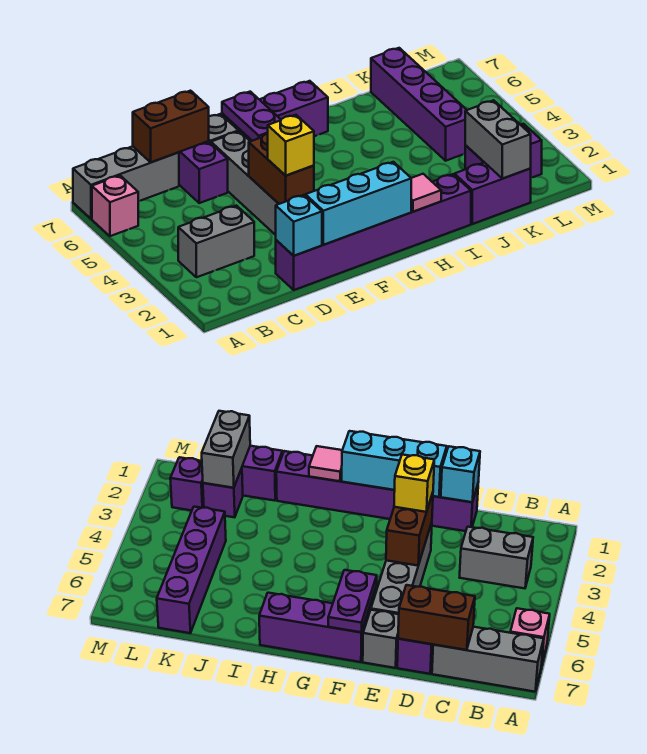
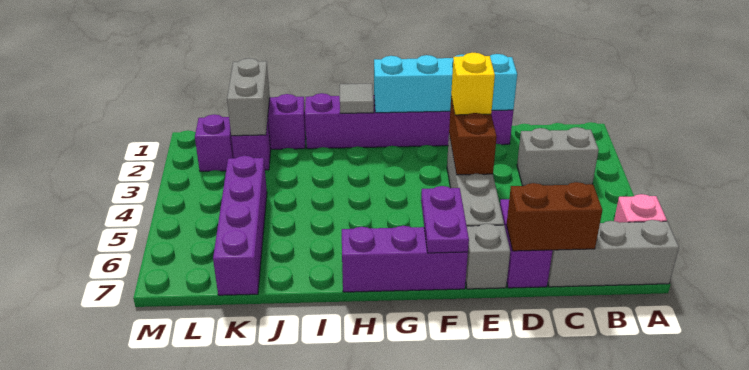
pink tile H1 level 2 -> grey tile H1 level 2

